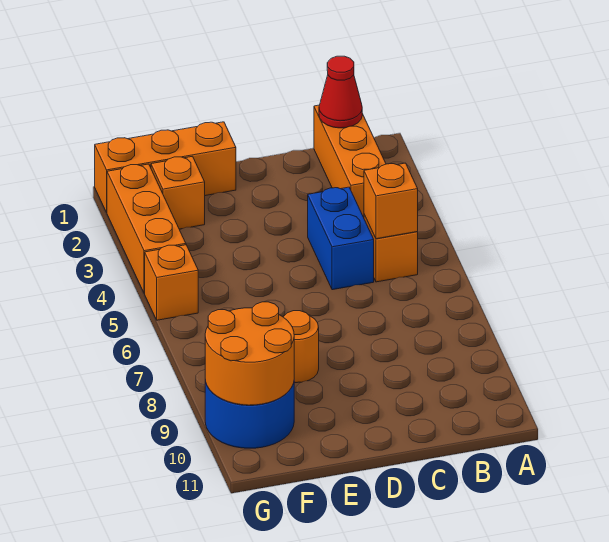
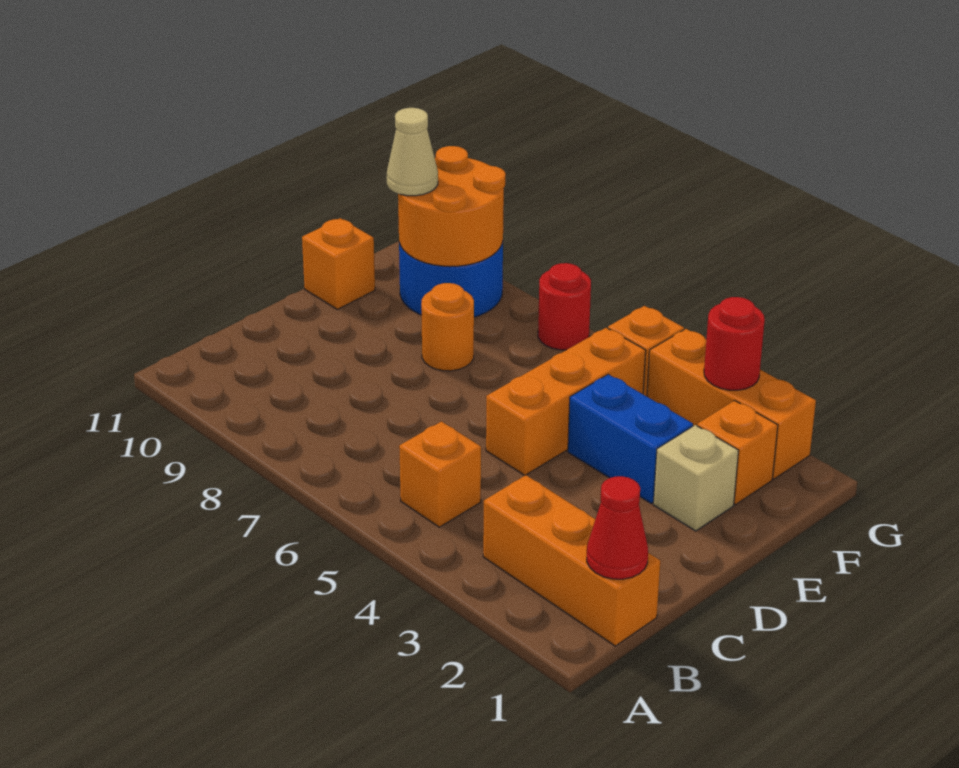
orange brick B5 level 2 -> orange brick E11 level 1
blue brick C4:C5 level 1 -> blue brick E3:E4 level 1
orange brick E1:G1 level 1 -> orange brick D5:F5 level 1
none -> tan brick E2 level 1
none -> tan cone F10 level 3
none -> red round brick G3 level 2
none -> red round brick G7 level 1

